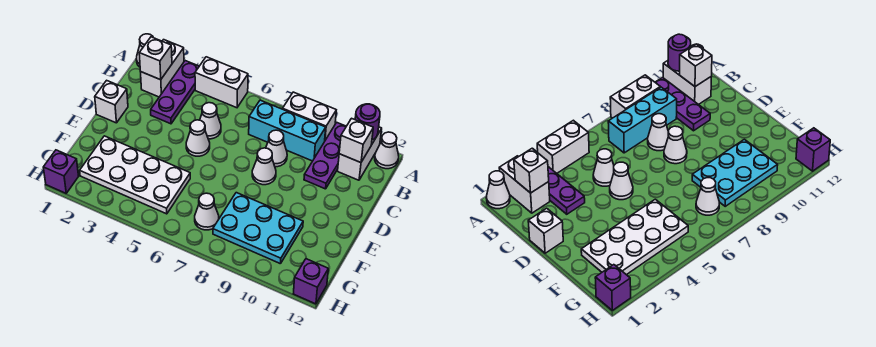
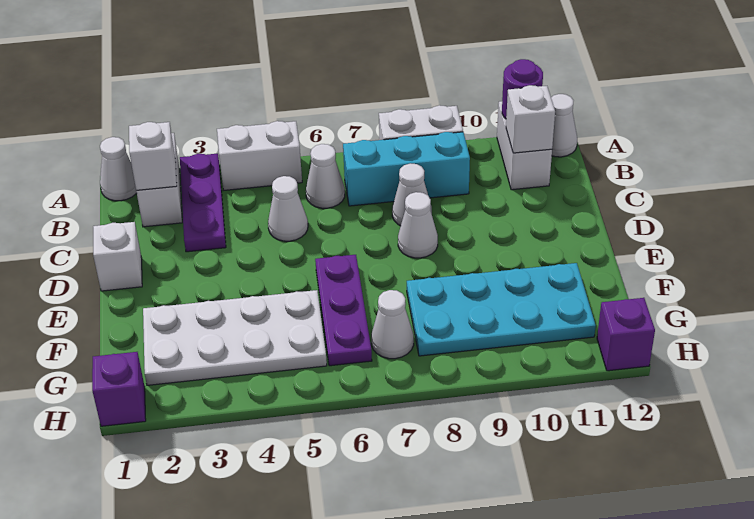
purple plate A10:C10 level 1 -> purple plate E6:G6 level 1
white cone D5 level 1 -> white cone B6 level 1
cyan plate F8:G10 level 1 -> cyan plate F8:G11 level 1

